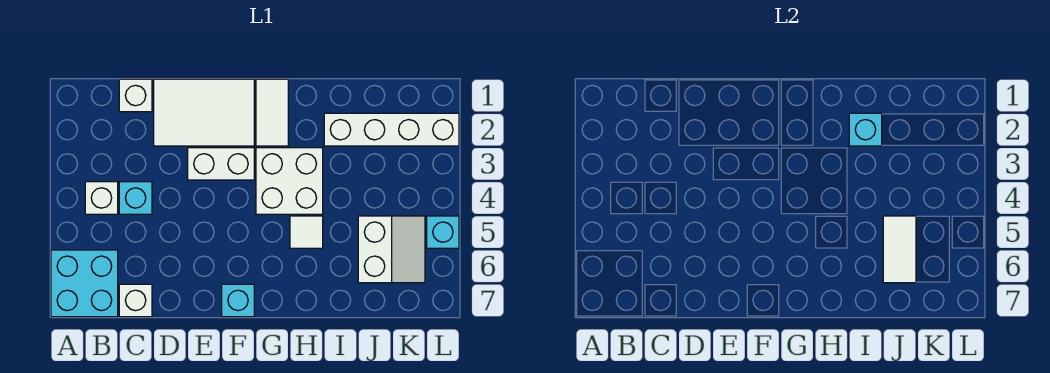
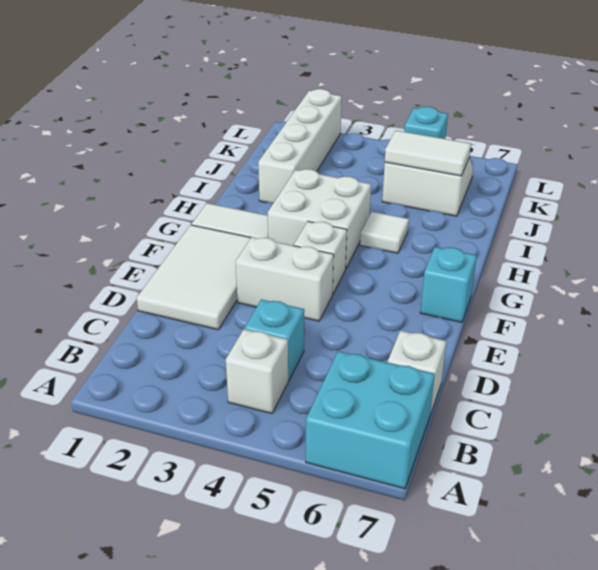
white brick C1 level 1 -> white brick F4 level 1
white brick E3:F3 level 1 -> white brick E3:E4 level 1
cyan brick I2 level 2 -> none

